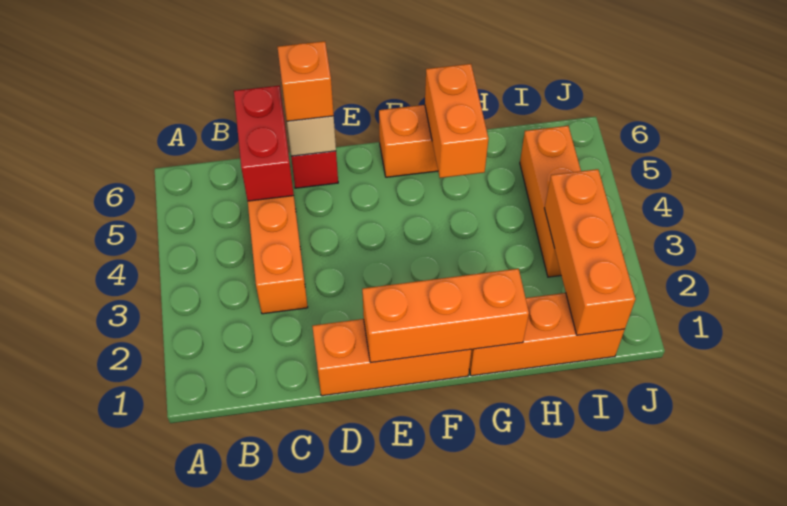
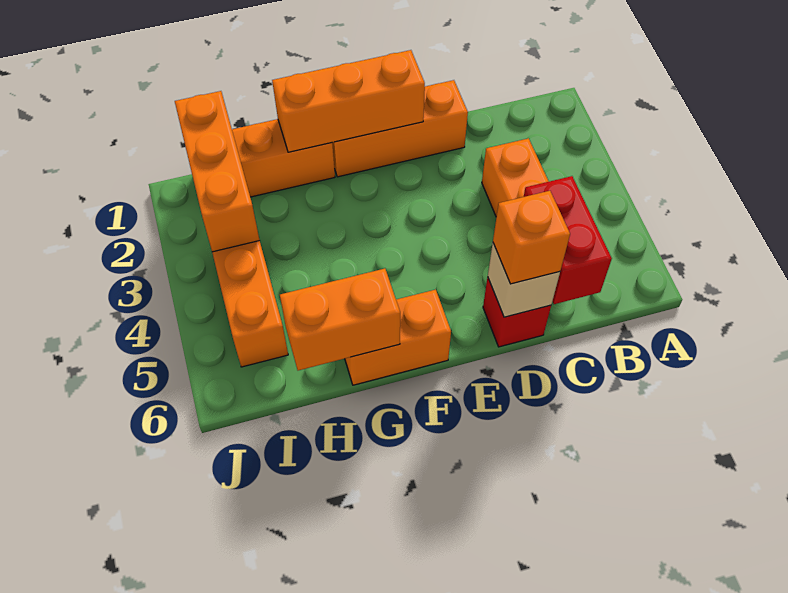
orange brick G5:G6 level 2 -> orange brick G6:H6 level 2

